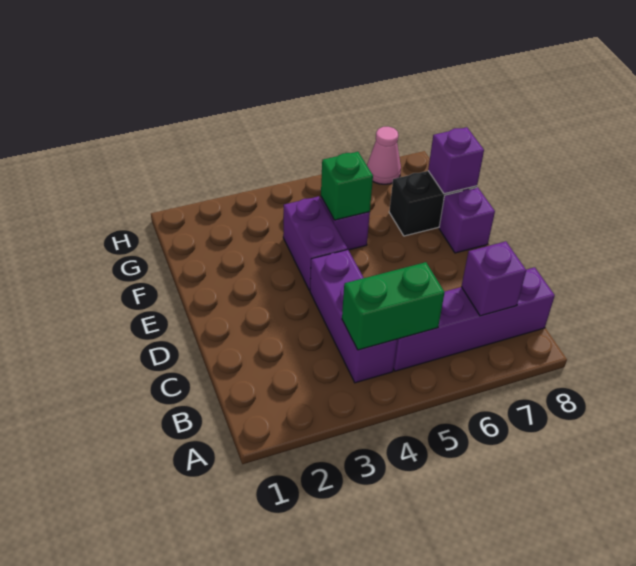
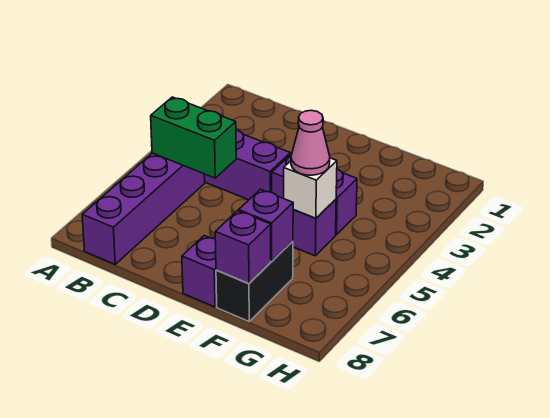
green brick B4:B5 level 2 -> green brick B5:C5 level 2
purple brick B7 level 2 -> purple brick F7 level 2
green brick F5 level 2 -> white brick F5 level 2
pink cone H7 level 1 -> pink cone F5 level 3

